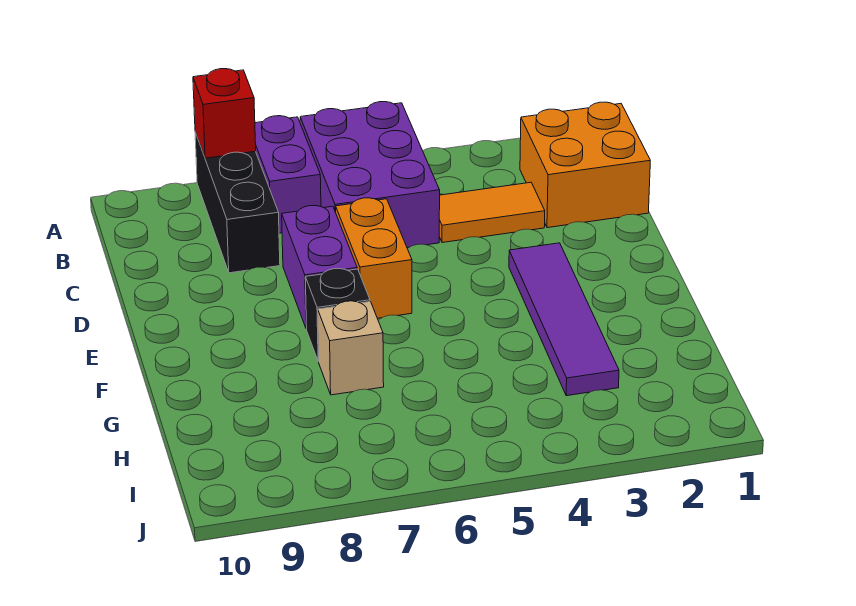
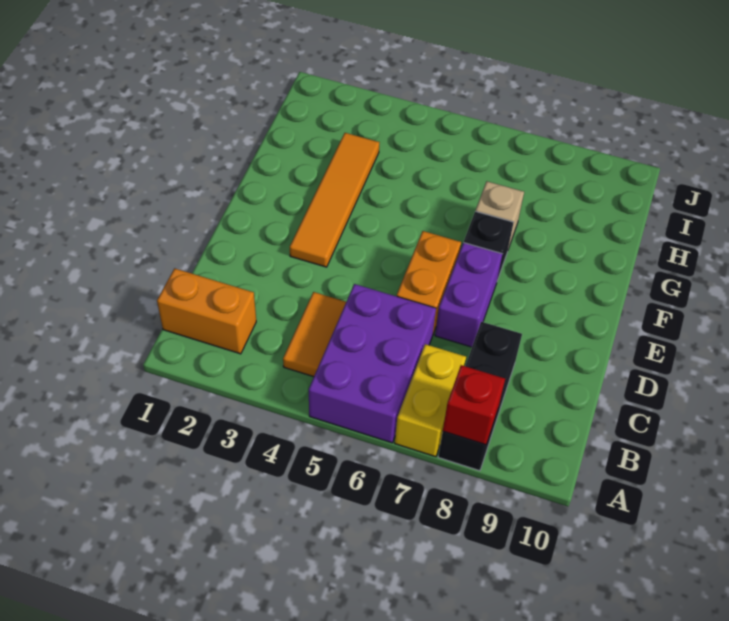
purple brick A7:B7 level 1 -> yellow brick A7:B7 level 1
orange brick B1:C2 level 1 -> orange brick B1:B2 level 1
orange tile C3:C4 level 1 -> orange tile B4:C4 level 1
purple tile E3:H3 level 1 -> orange tile E3:H3 level 1

